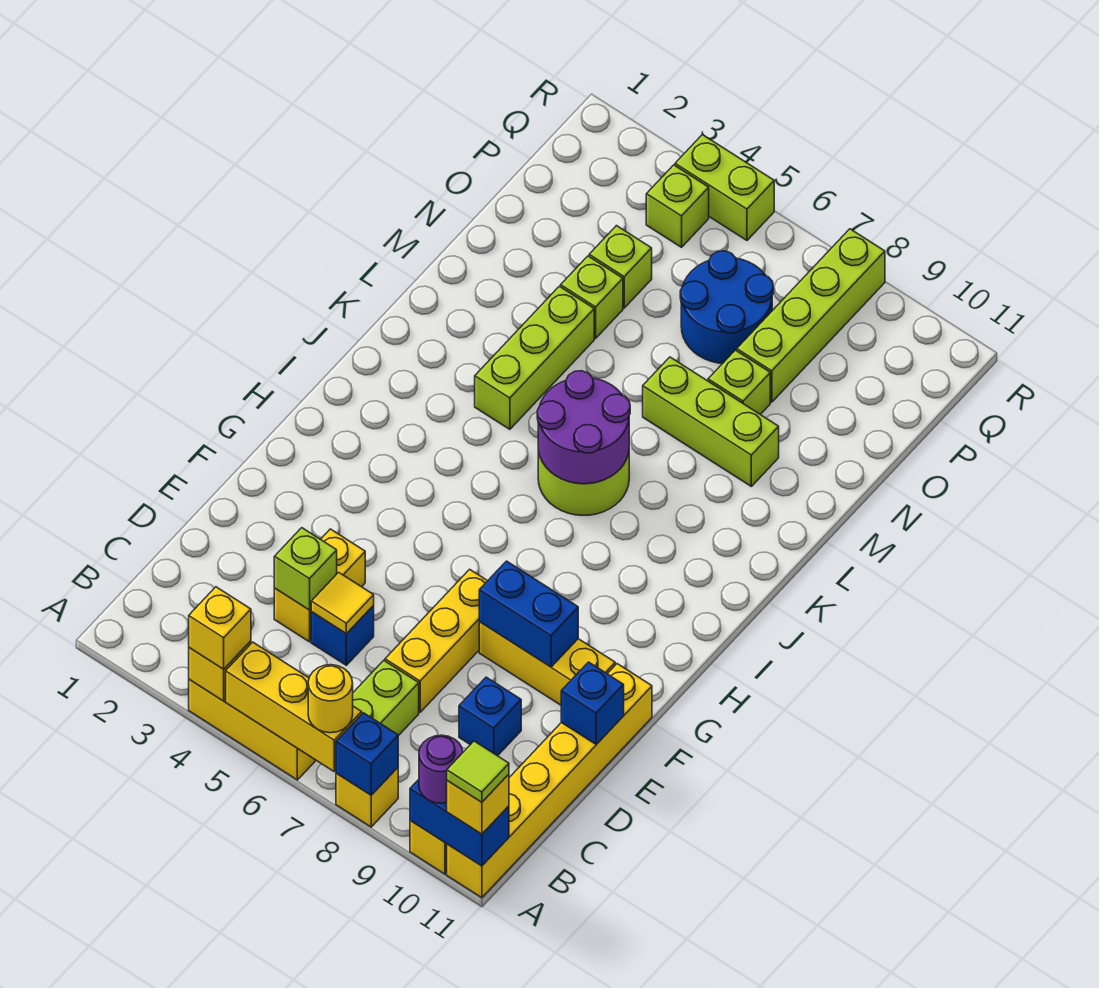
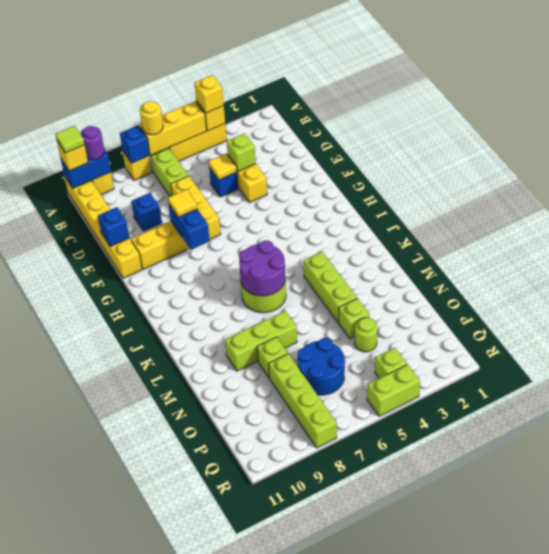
blue brick F8:F9 level 2 -> blue brick F8:G8 level 2
none -> yellow tile F8 level 3
lime brick O4 level 1 -> lime round brick O4 level 1

